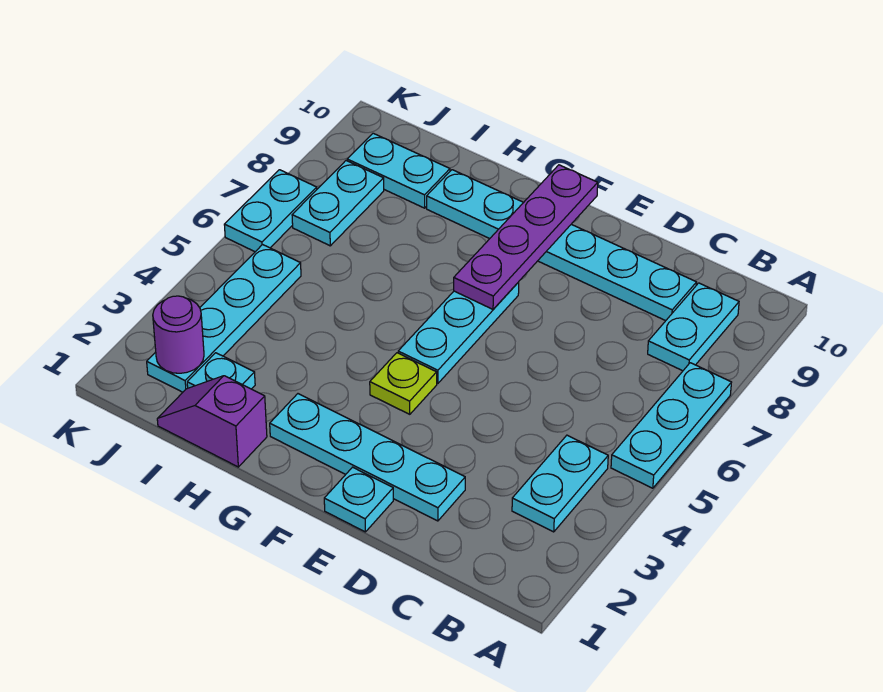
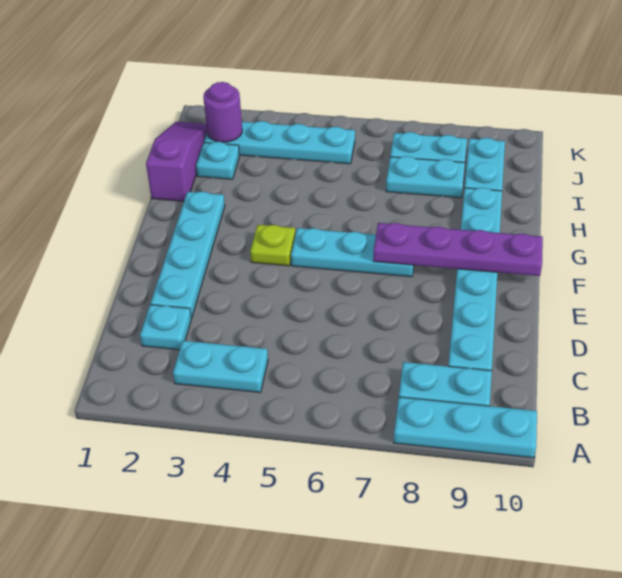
cyan plate A5:A7 level 1 -> cyan plate A8:A10 level 1
cyan plate E1 level 1 -> cyan plate C2 level 1
purple slope H1:I1 level 1 top H -> purple slope H1:J1 level 1 top H
cyan plate K6:K7 level 1 -> cyan plate I7:I8 level 1

